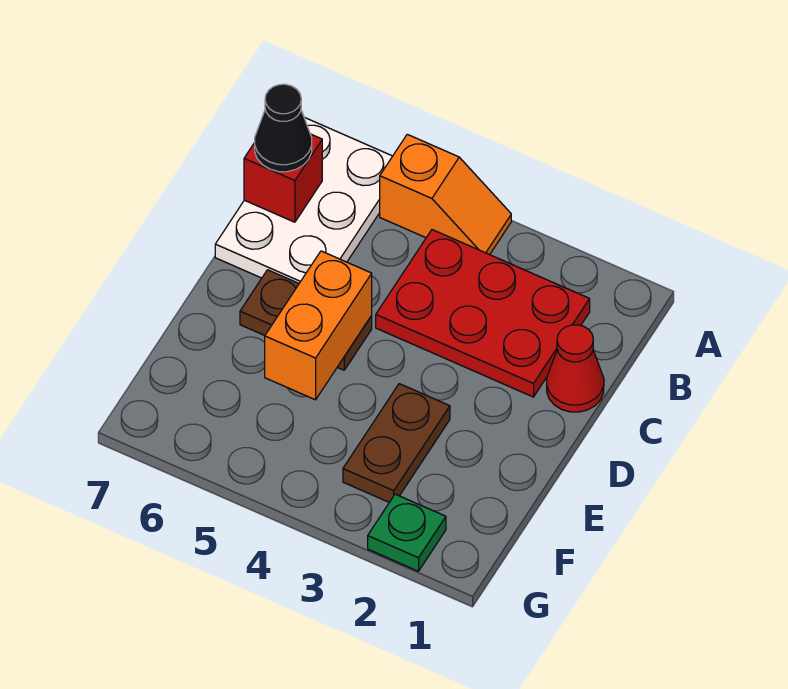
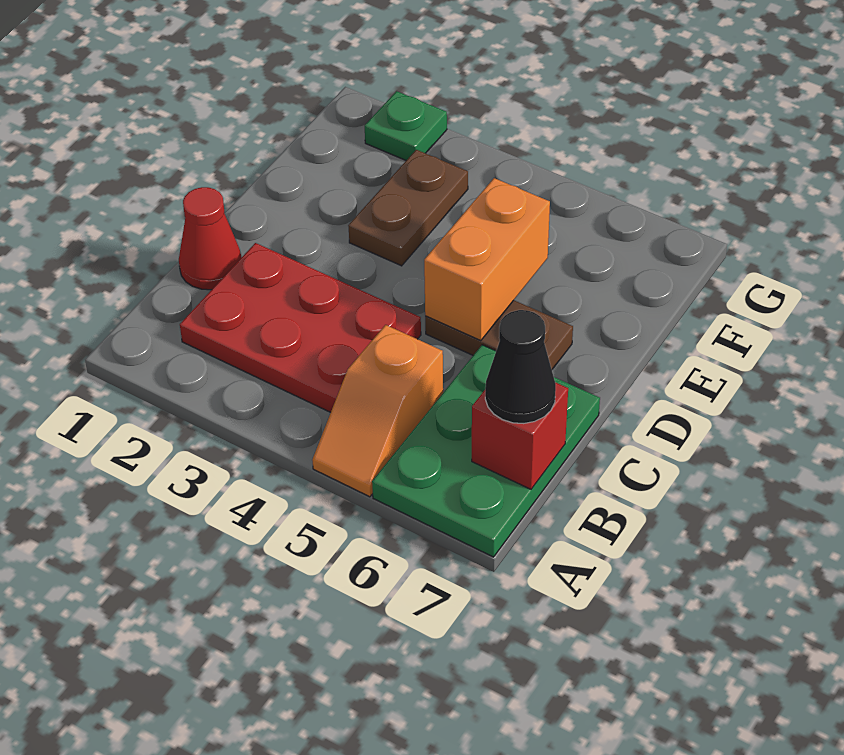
orange slope A4:A5 level 1 top 5 -> orange slope A5:B5 level 1 top B
white plate A6:C7 level 1 -> green plate A6:C7 level 1

